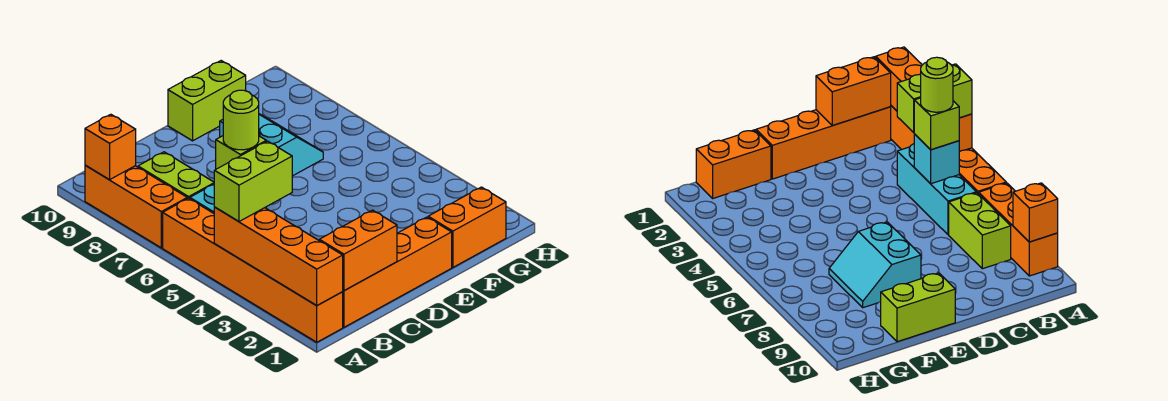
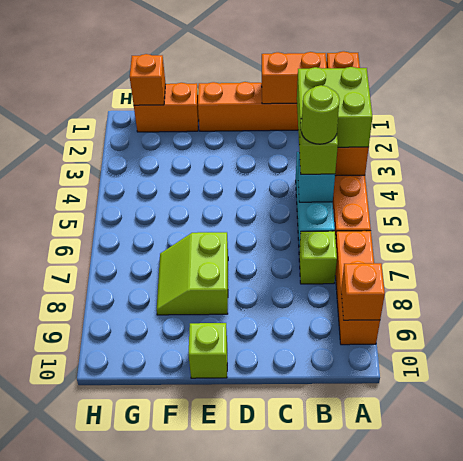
lime brick A4:B4 level 3 -> lime brick A3:B4 level 3
lime brick B7:B8 level 1 -> lime brick B7 level 1
cyan slope E7:F8 level 1 top E -> lime slope E7:F8 level 1 top E
lime brick E10:F10 level 1 -> lime brick E10 level 1
none -> orange brick G1 level 2

